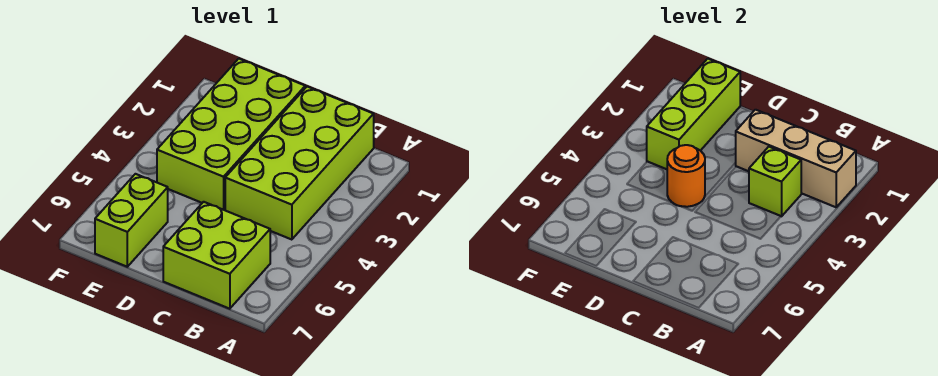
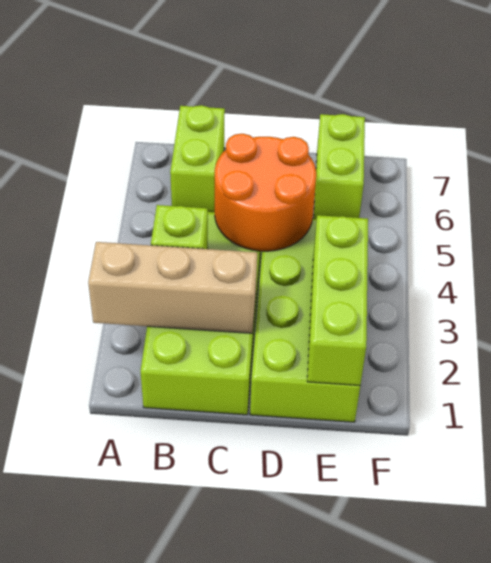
lime brick B6:C7 level 1 -> lime brick B6:B7 level 1
orange round brick D4 level 2 -> orange round brick C4:D5 level 2

